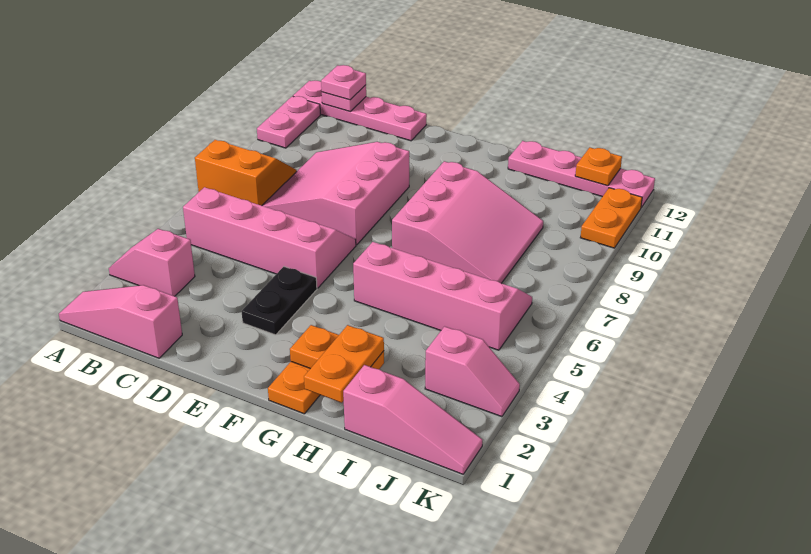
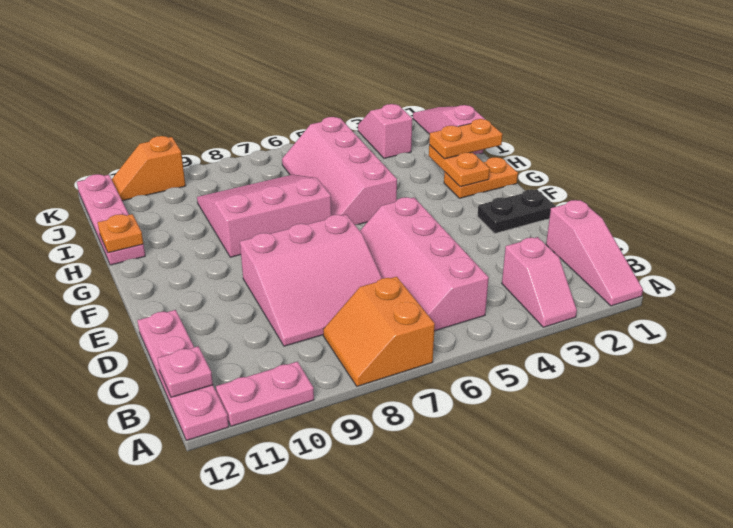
pink plate B12 level 3 -> none
black plate E3:E4 level 1 -> black plate E1:E2 level 1
orange plate J12 level 2 -> orange plate H12 level 2
orange plate K10:K11 level 1 -> orange slope K10:K11 level 1 top 10

